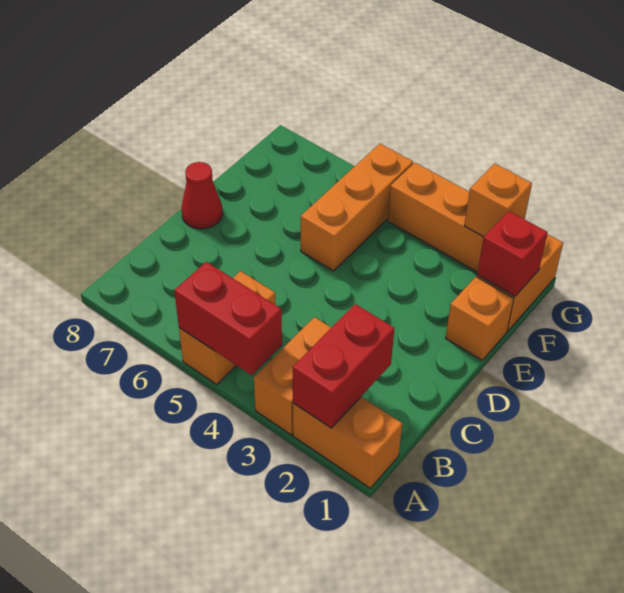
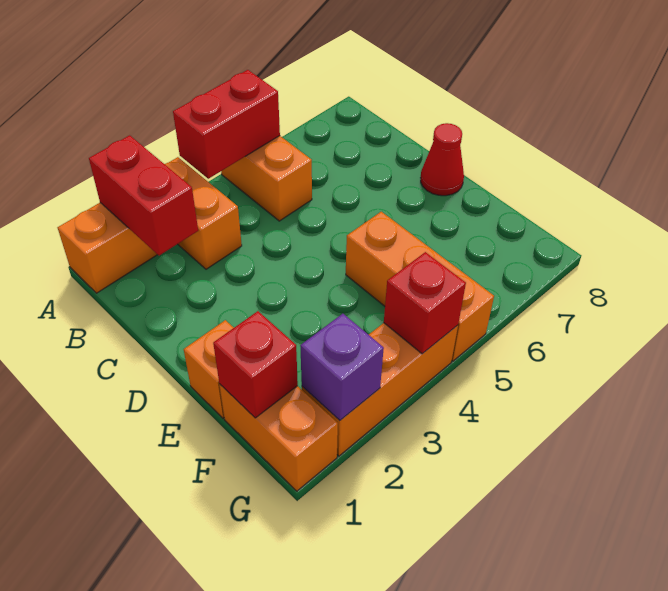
orange brick G2 level 2 -> purple brick G2 level 2
none -> red brick G4 level 2

